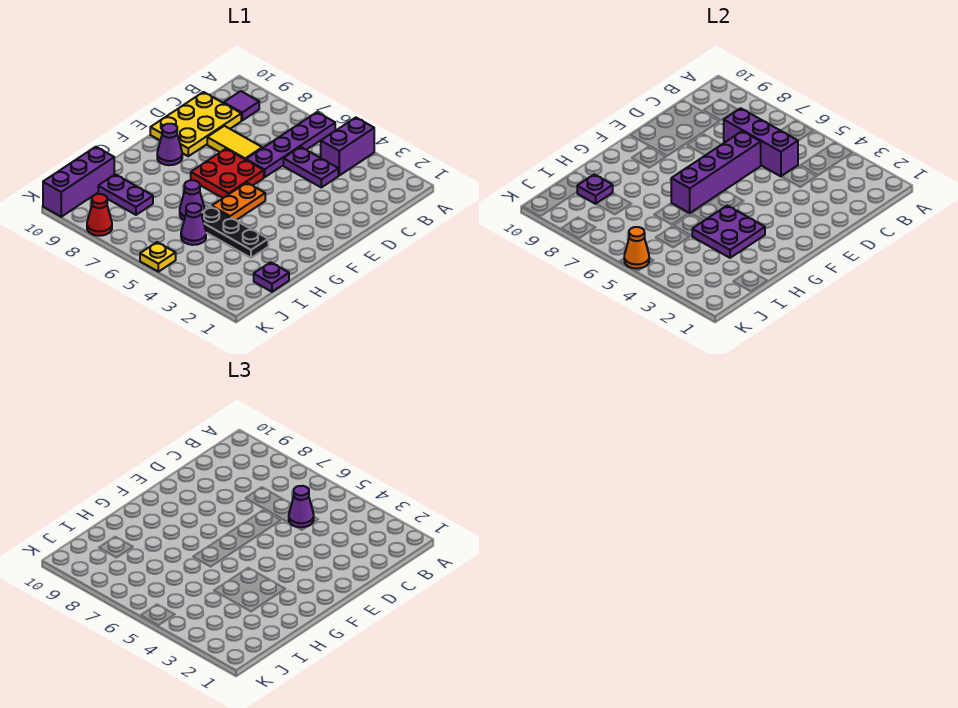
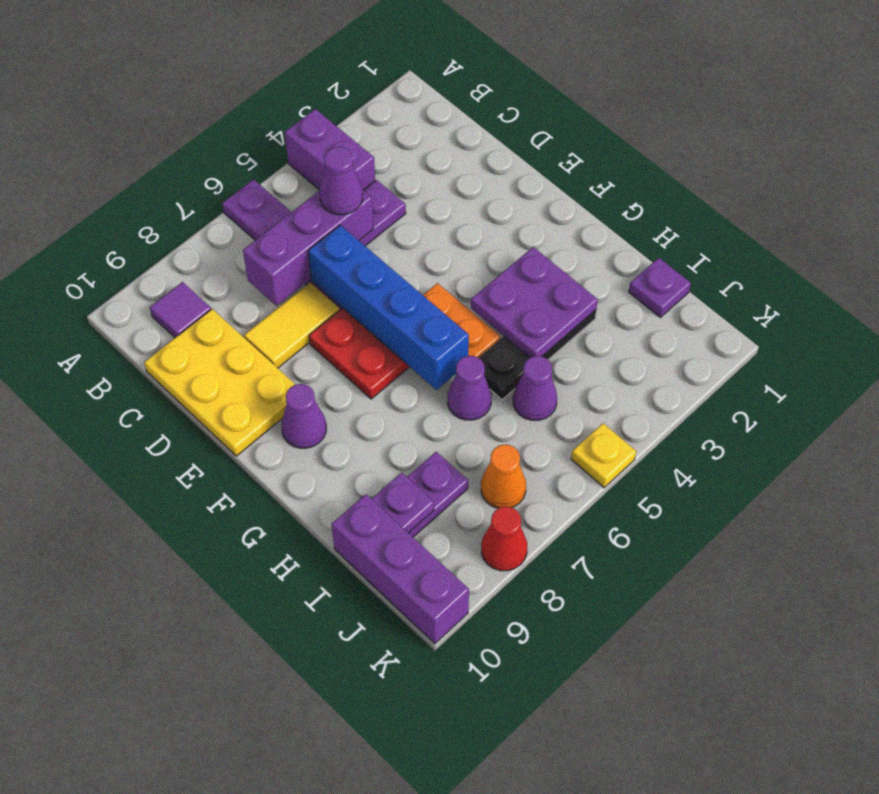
purple brick D6:G6 level 2 -> blue brick D6:G6 level 2
orange cone K5 level 2 -> orange cone J7 level 1

